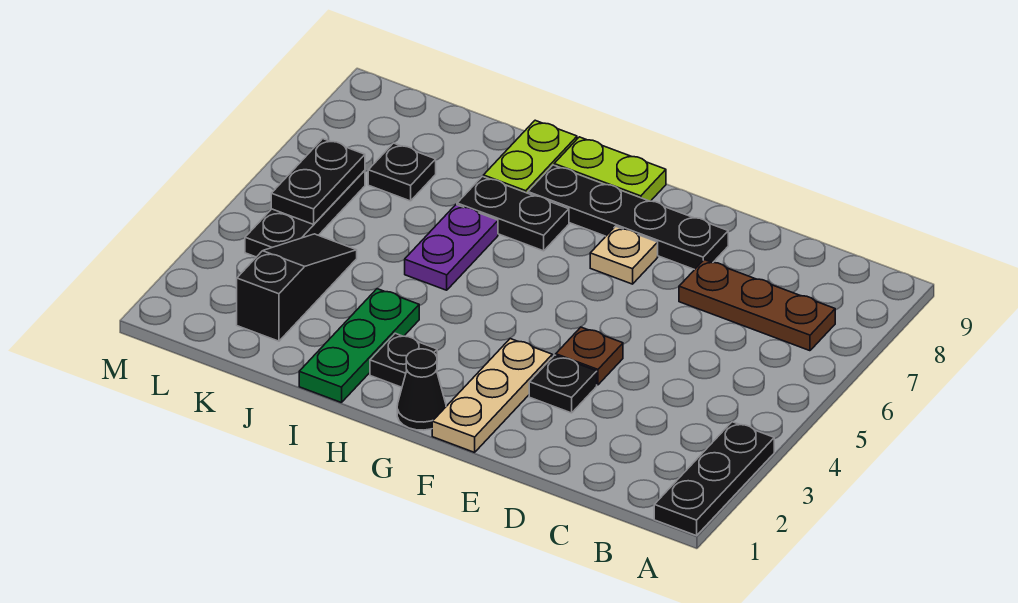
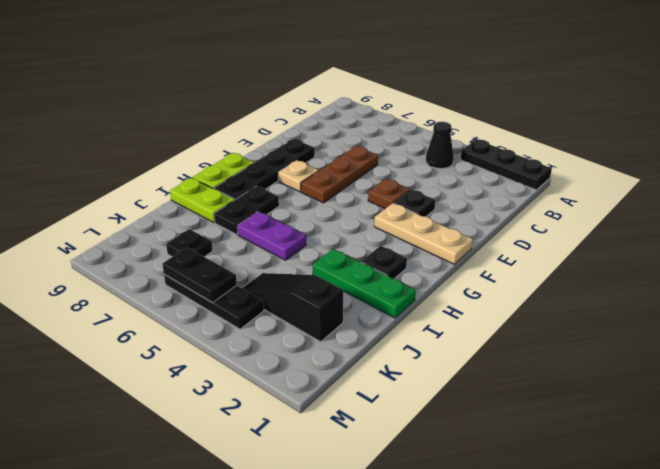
brown plate B7:D7 level 1 -> brown plate D6:F6 level 1
black cone G1 level 1 -> black cone B4 level 1

